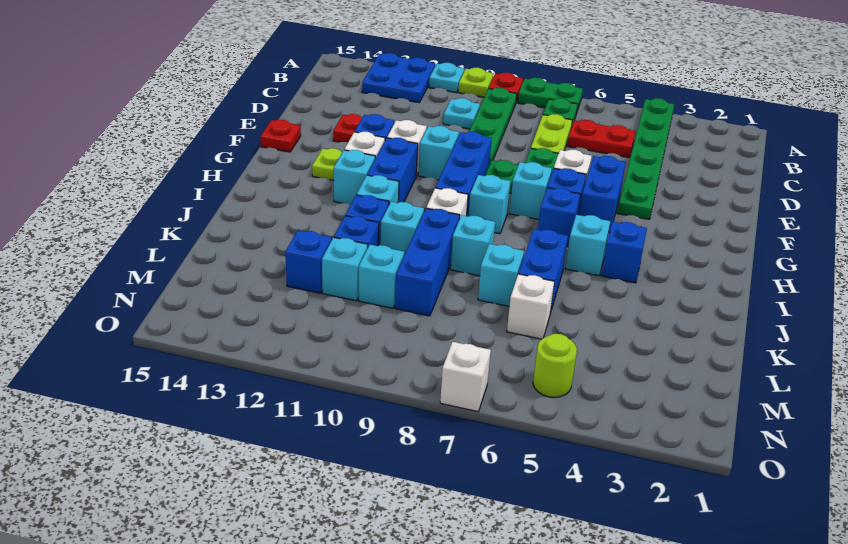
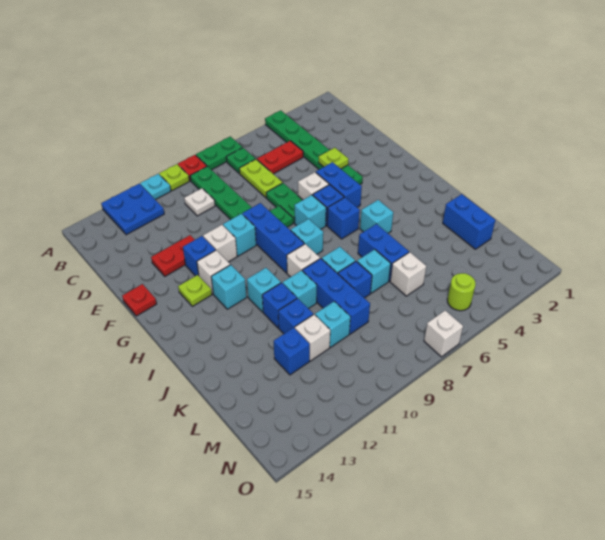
cyan plate C10 level 1 -> white plate C10 level 1
none -> lime plate E4 level 2
blue brick G11:H11 level 1 -> blue brick K2:L2 level 1
blue brick I4 level 1 -> blue brick K8 level 1
cyan brick L11 level 1 -> white brick L11 level 1

